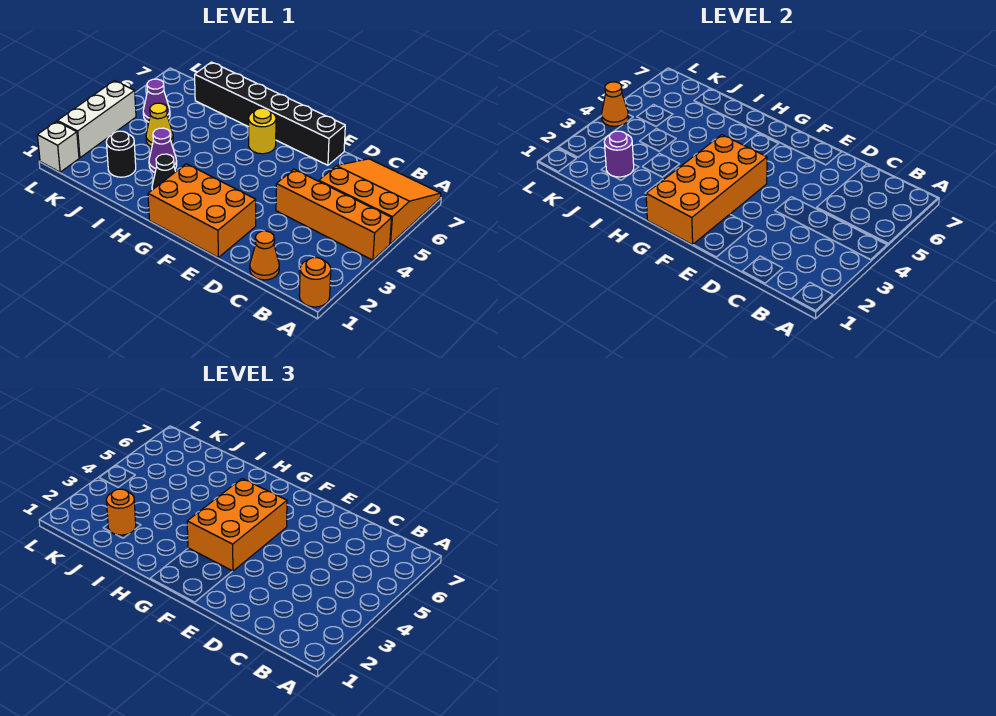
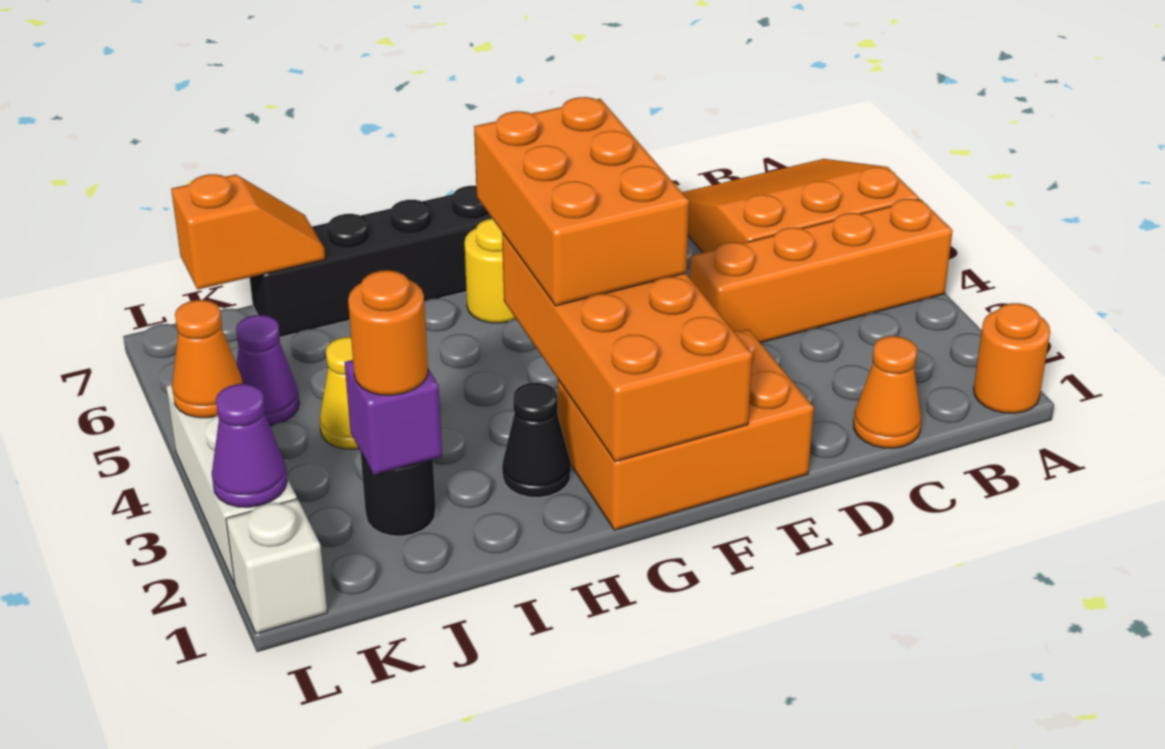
purple cone I3 level 1 -> purple cone L2 level 2
purple round brick J2 level 2 -> purple brick J2 level 2
none -> orange slope J7:K7 level 2 top K

